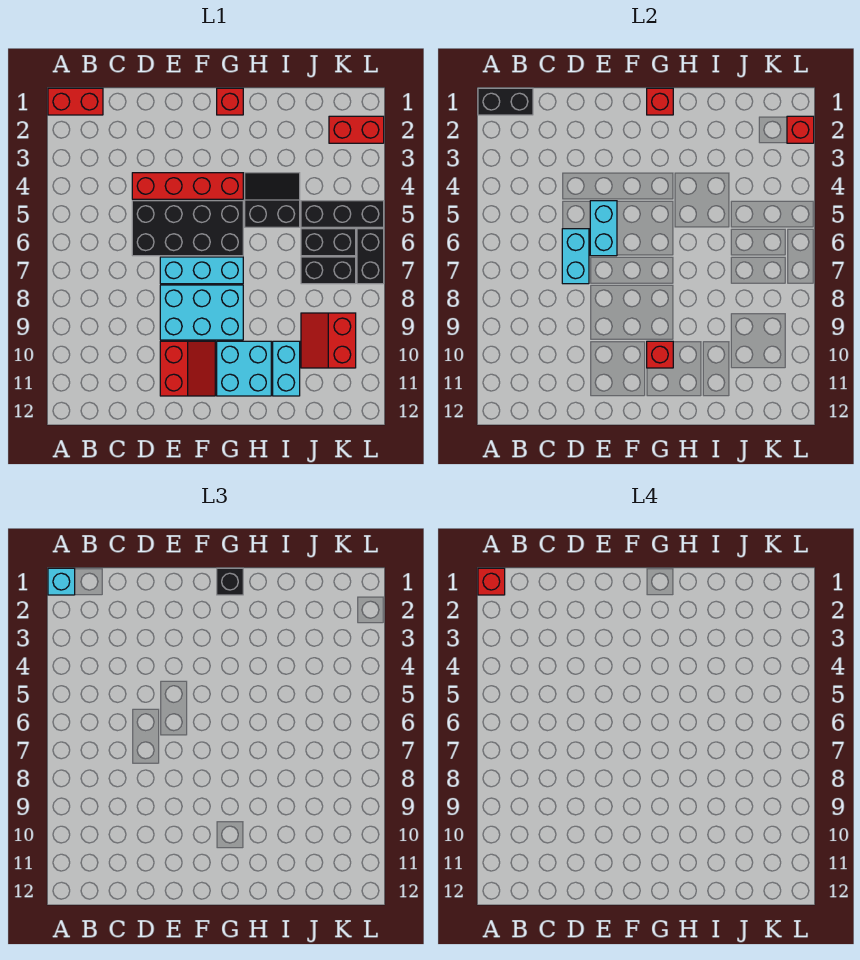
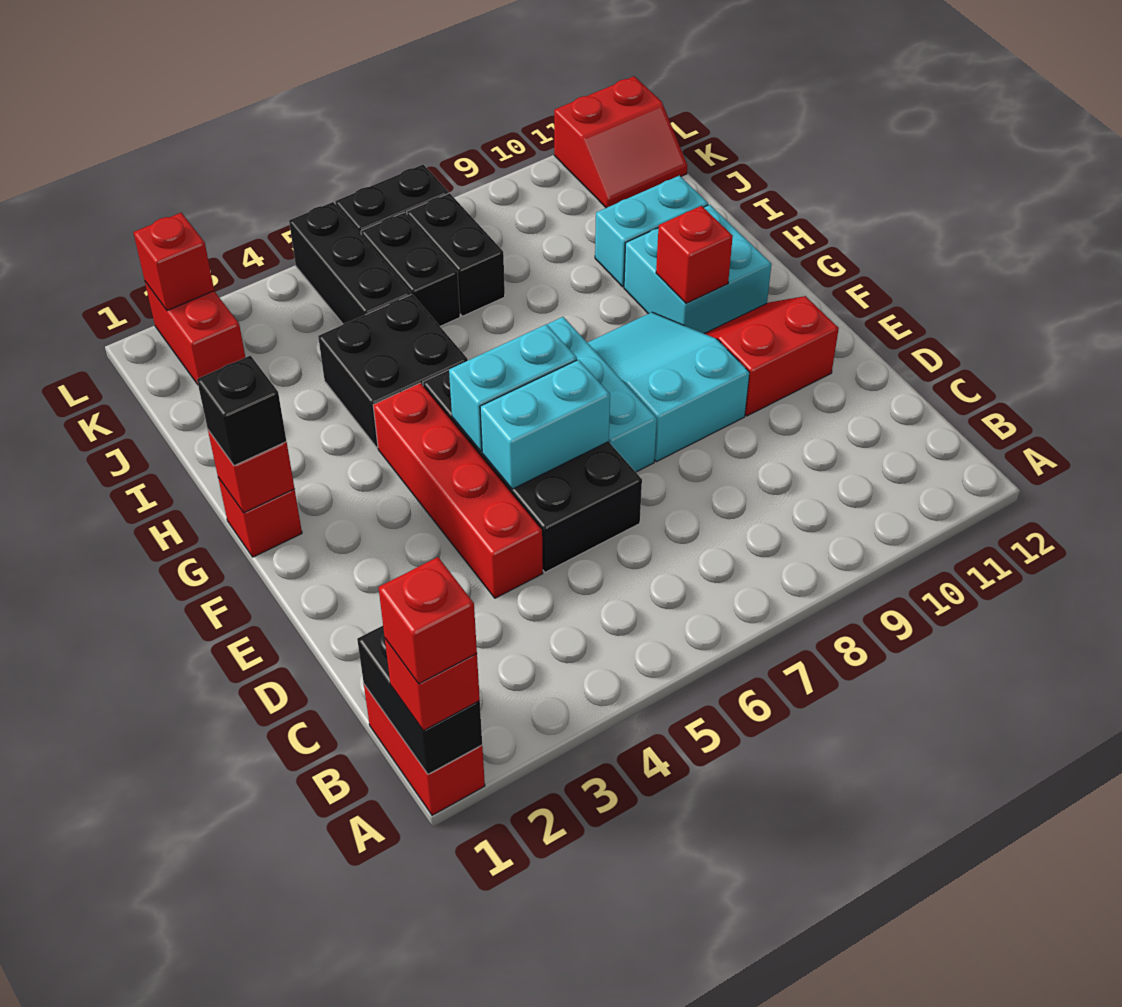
cyan brick A1 level 3 -> red brick A1 level 3
cyan brick D6:D7 level 2 -> cyan brick F5:F6 level 2
cyan brick E8:G9 level 1 -> cyan slope E8:G9 level 1 top E
black slope H4:I5 level 1 top 5 -> black brick H4:I5 level 1
red slope J9:K10 level 1 top K -> red slope K11:L12 level 1 top L

